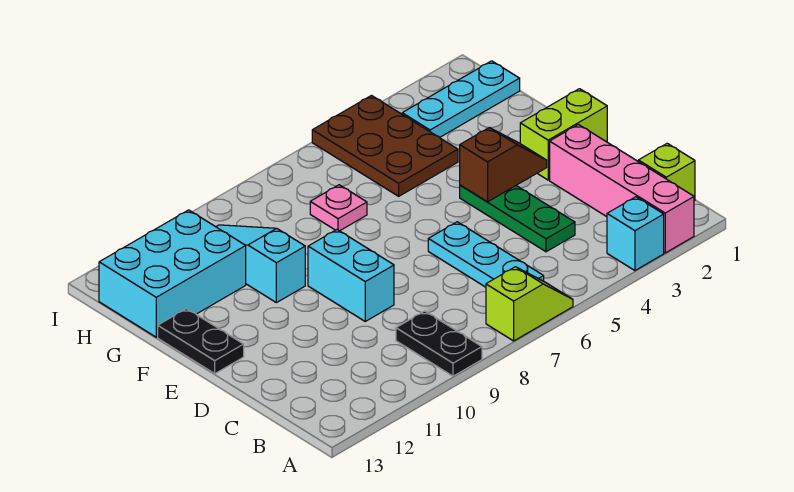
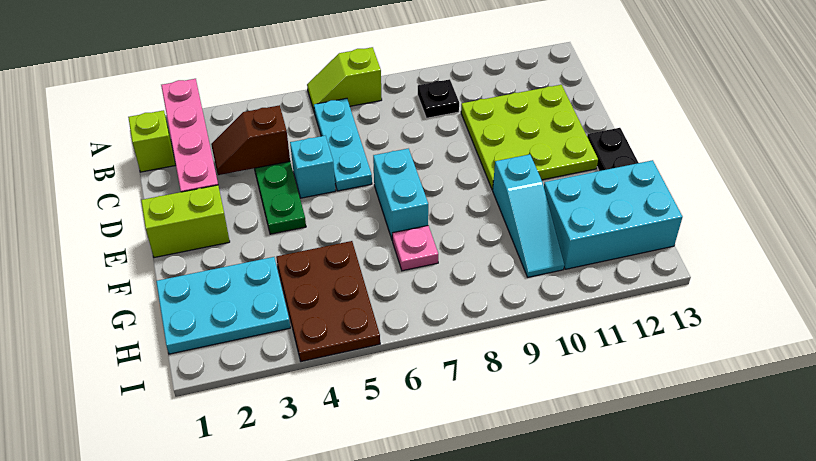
cyan brick A3 level 1 -> cyan brick D5 level 1
black plate A9:B9 level 1 -> black plate B9 level 1
none -> lime plate C10:E12 level 1
cyan brick D9:E9 level 1 -> cyan brick E7:F7 level 1
brown slope E3:E4 level 2 top 4 -> brown slope C3:C4 level 2 top 4
cyan plate H1:H3 level 1 -> cyan plate G1:H3 level 1

